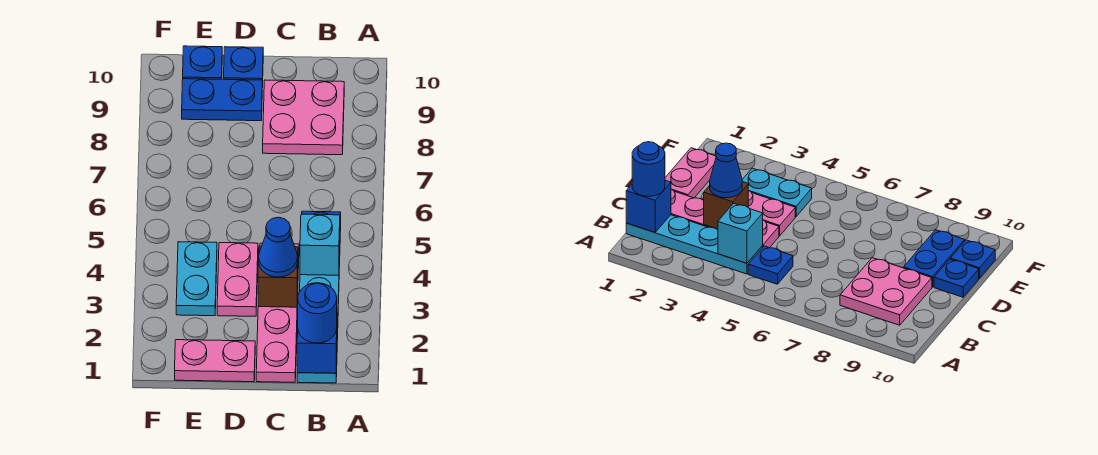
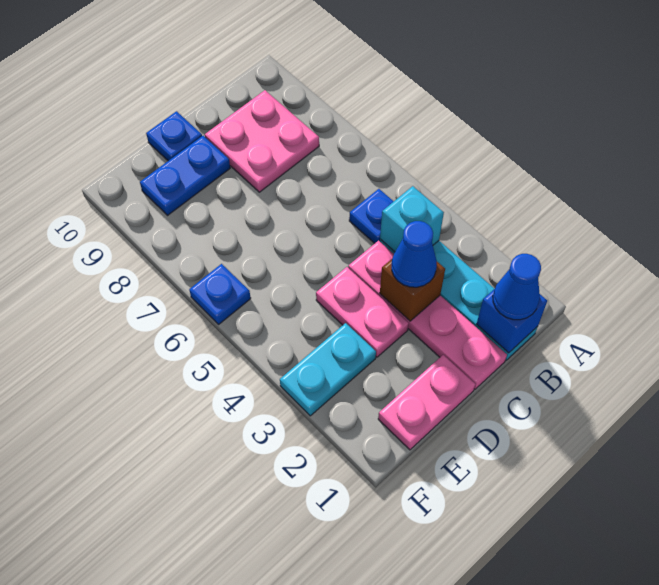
blue round brick B1 level 3 -> blue cone B1 level 3
cyan plate E3:E4 level 1 -> cyan plate E3:F3 level 1
blue plate E10 level 1 -> blue plate F6 level 1

